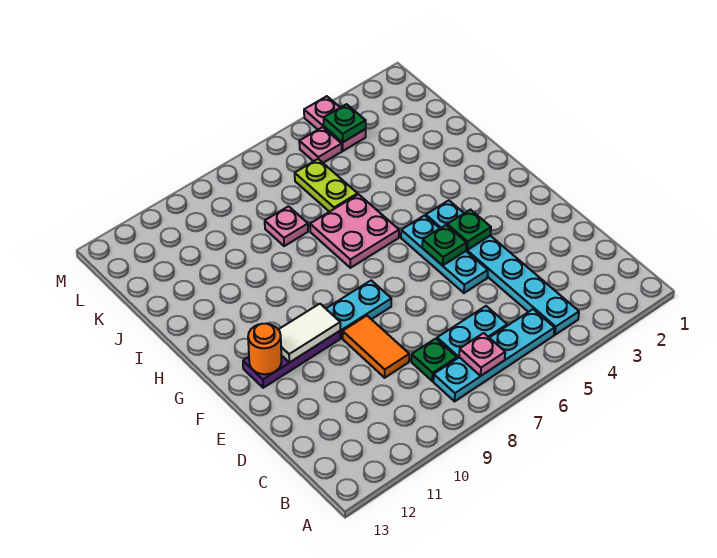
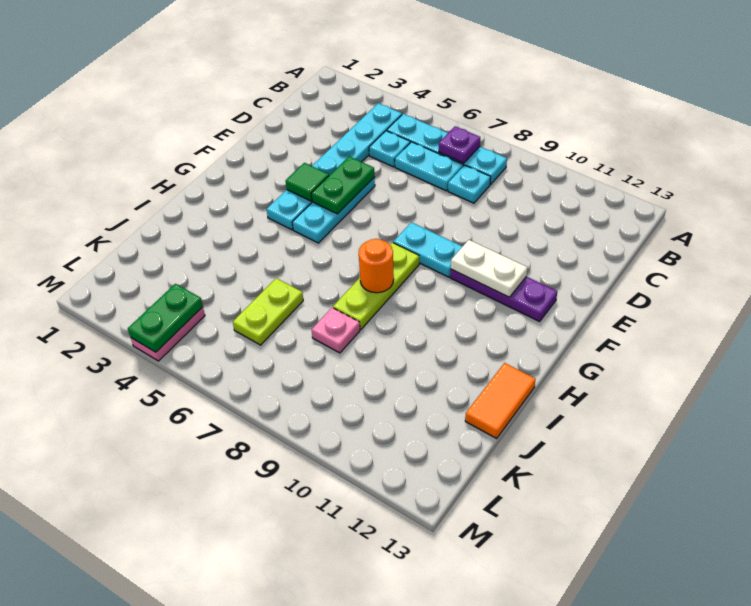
pink plate B7 level 2 -> purple plate B7 level 2
none -> cyan plate C5 level 1
green plate C8 level 1 -> cyan plate C8 level 1
orange tile D9:E9 level 1 -> orange tile I13:J13 level 1
green plate F4 level 2 -> green tile F4 level 2
green plate F5 level 2 -> green plate E5:F5 level 2
white tile F10:F11 level 2 -> white plate F10:F11 level 2
orange round brick F12 level 2 -> orange round brick H8 level 2
none -> lime plate G8:I8 level 1
pink plate H6:I7 level 1 -> none
green plate L4 level 2 -> green plate L4:M4 level 2
pink plate L5 level 1 -> none

